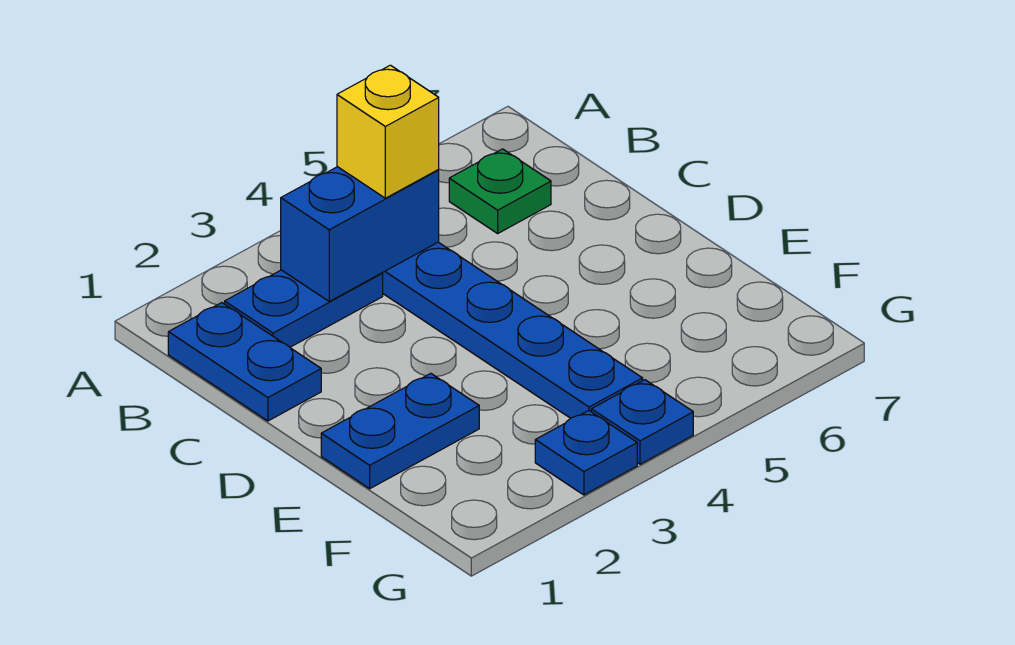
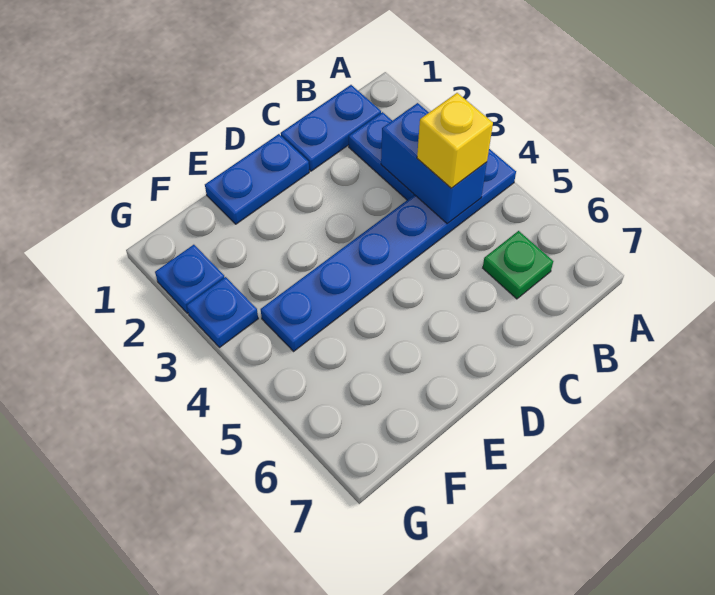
blue plate E1:E2 level 1 -> blue plate D1:E1 level 1
blue plate G4 level 1 -> blue plate G2 level 1

